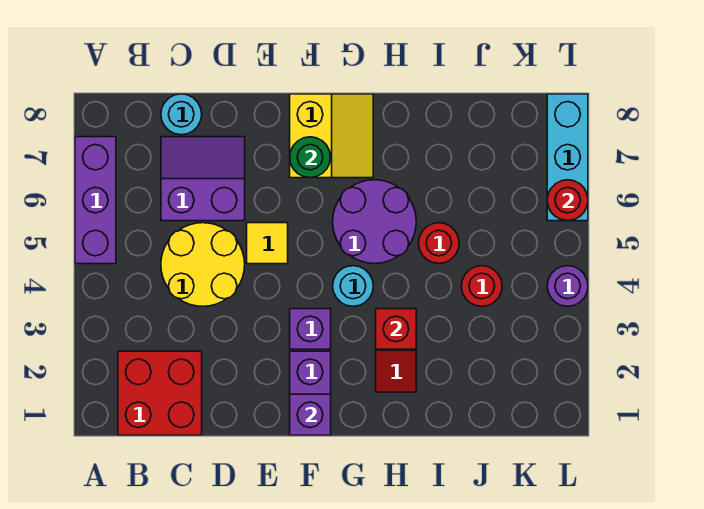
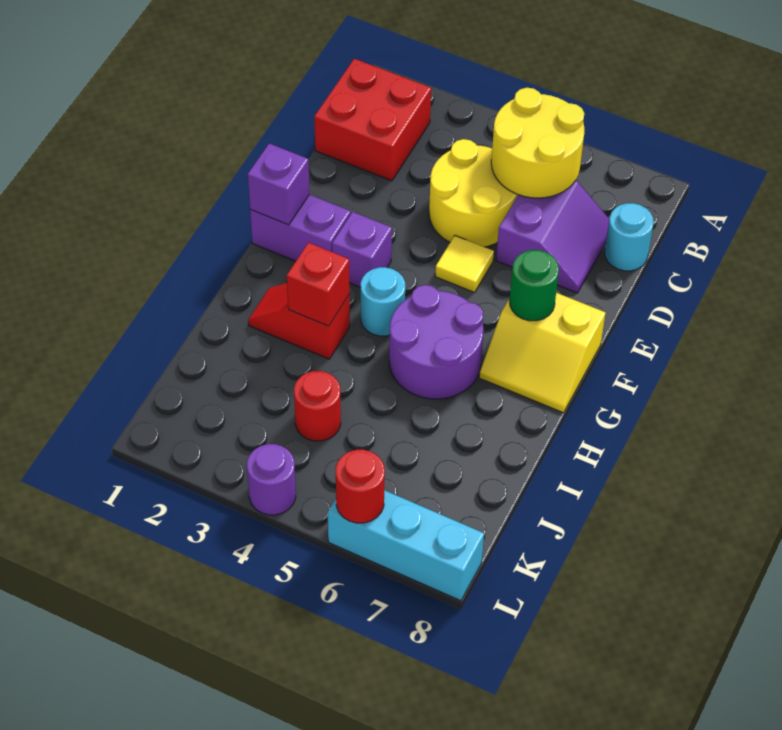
purple brick A5:A7 level 1 -> none
none -> yellow round brick B5:C6 level 2
red round brick I5 level 1 -> none

